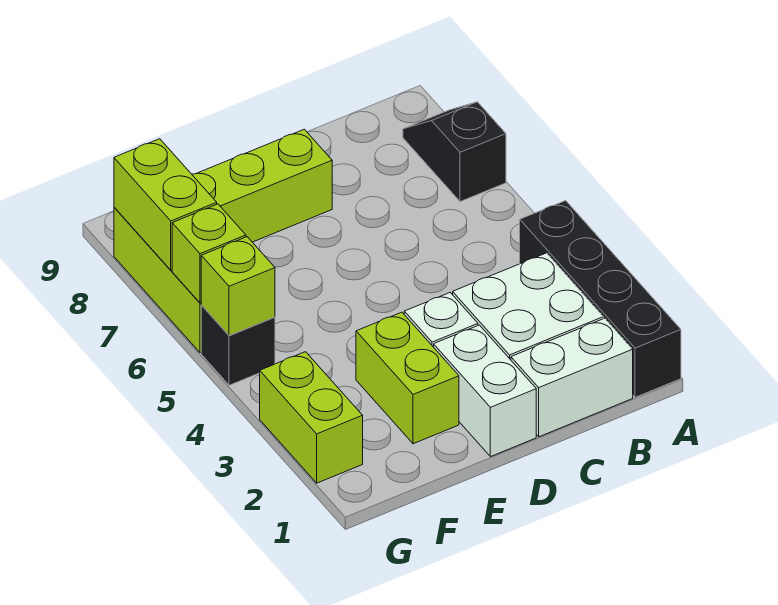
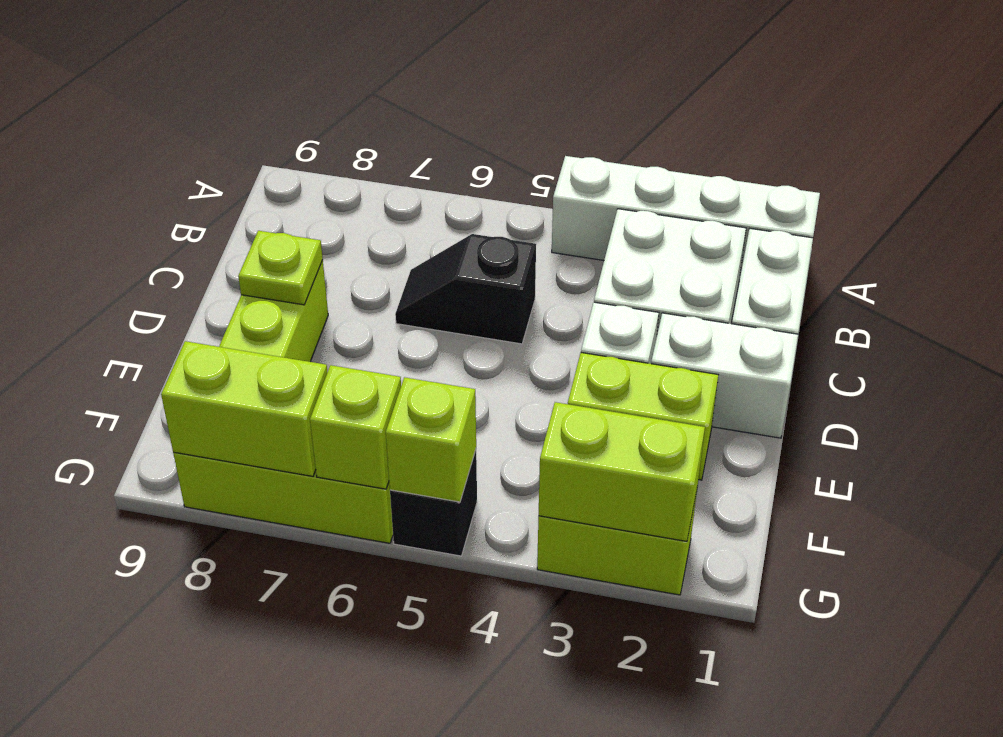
black brick A1:A4 level 1 -> white brick A1:A4 level 1
black slope A7:A8 level 1 top 7 -> black slope C5:C6 level 1 top 5
none -> lime plate D8 level 2
none -> lime brick G2:G3 level 2

